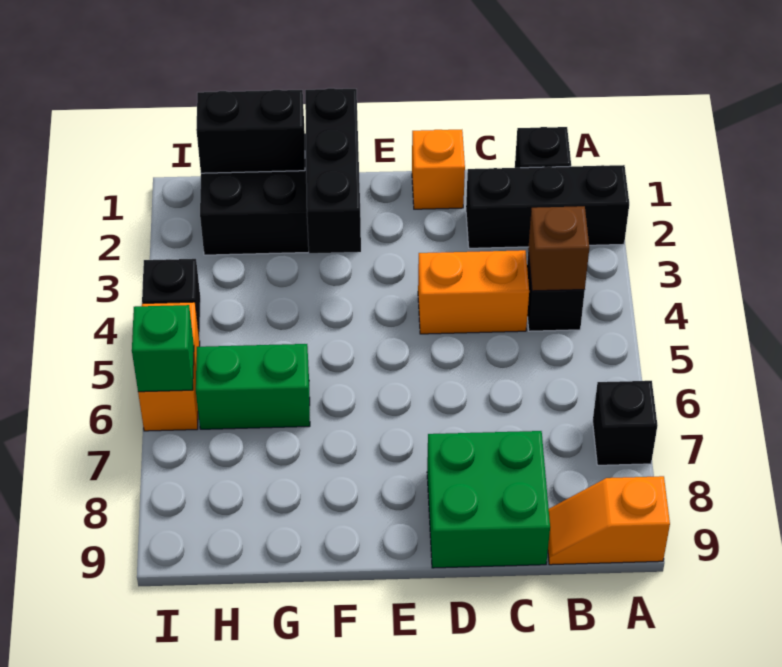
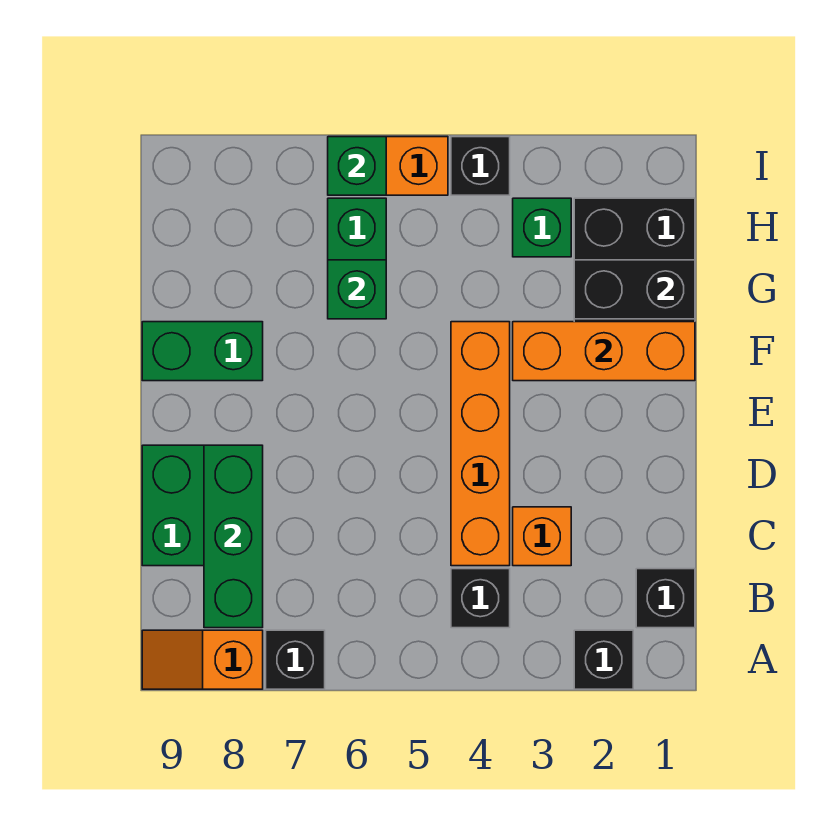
black brick A2:C2 level 1 -> black brick A2 level 1
orange slope A9:B9 level 1 top A -> orange slope A8:A9 level 1 top 8
brown brick B4 level 2 -> none
none -> green brick B8:D8 level 2
orange brick C4:D4 level 1 -> orange brick C4:F4 level 1
orange brick D1 level 1 -> orange brick C3 level 1
black brick F1:F3 level 2 -> orange brick F1:F3 level 2
none -> green brick F8:F9 level 1
black brick G1:H1 level 2 -> black brick G1:G2 level 2
none -> green brick G6 level 2
none -> green brick H3 level 1

